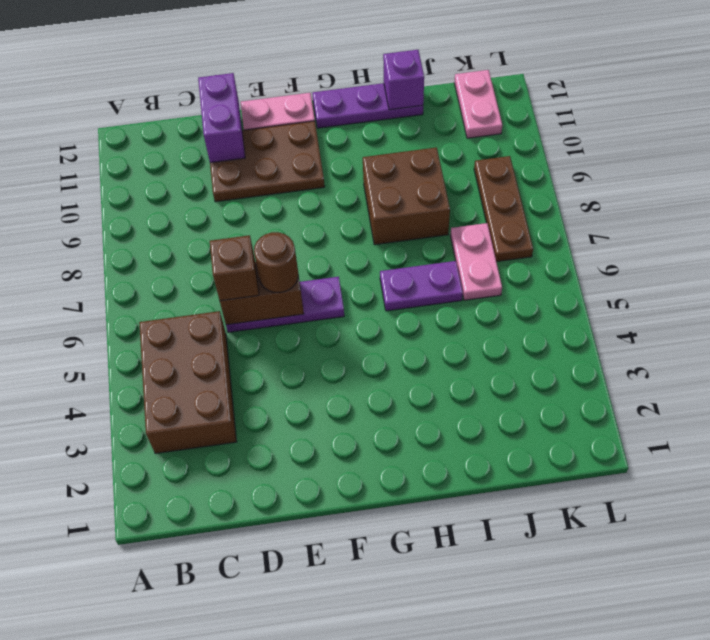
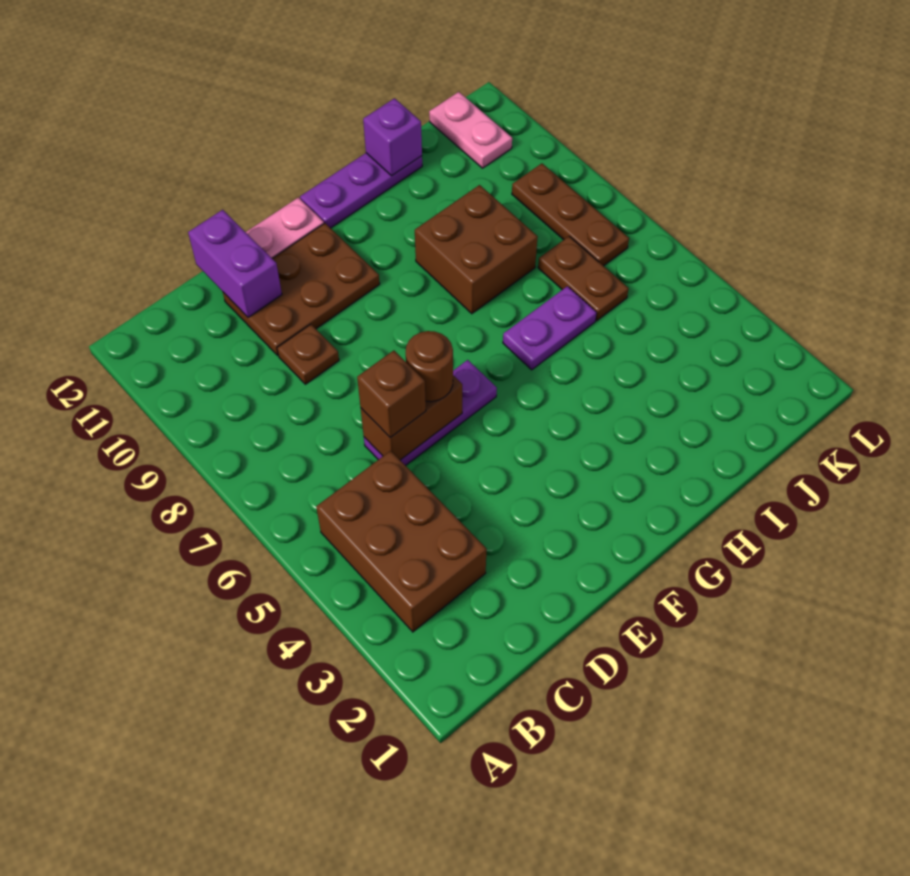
none -> brown plate D9 level 1
pink plate J6:J7 level 1 -> brown plate J6:J7 level 1

